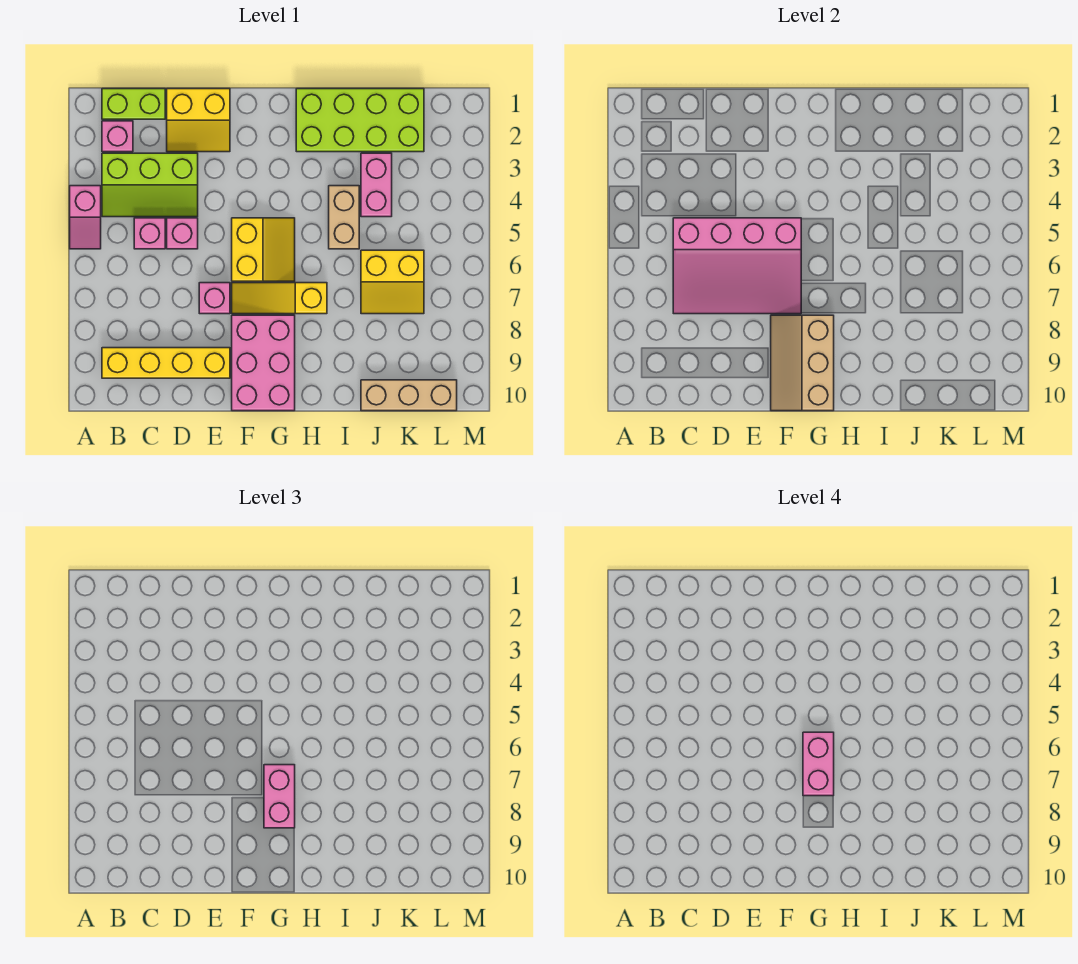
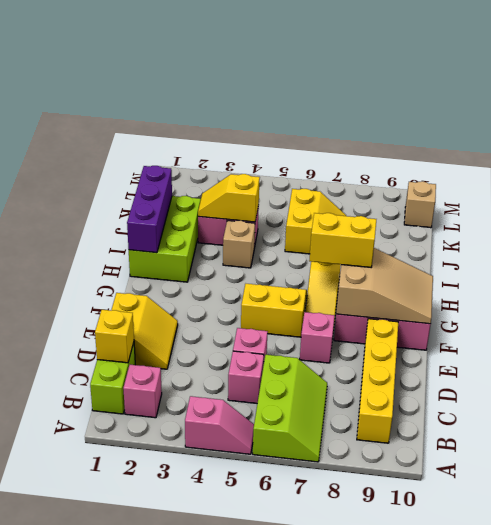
lime slope B3:D4 level 1 top 3 -> lime slope A6:C7 level 1 top 6
none -> yellow brick C1 level 2
pink slope C5:F7 level 2 top 5 -> none
tan slope F8:G10 level 2 top G -> tan slope F8:G10 level 2 top 8
pink brick G6:G7 level 4 -> none
pink brick G7:G8 level 3 -> yellow brick G7:G8 level 3
lime brick H1:K2 level 1 -> lime brick H1:J2 level 1
none -> purple brick H1:J1 level 2
tan brick I4:I5 level 1 -> tan brick I4 level 1
none -> yellow slope J3:J4 level 2 top 4
tan brick J10:L10 level 1 -> tan brick L10 level 1

